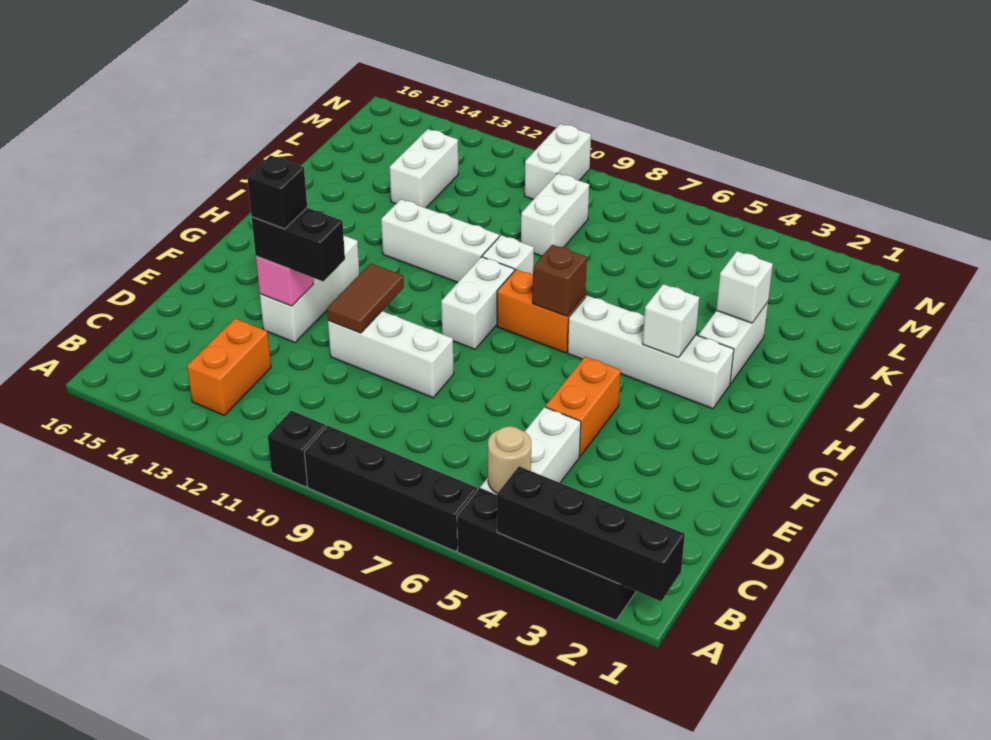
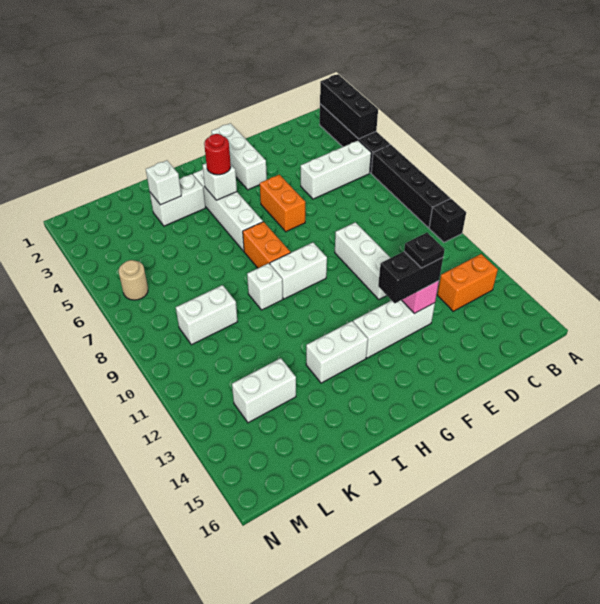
black brick A1:A4 level 2 -> black brick A2:A4 level 2
tan round brick B5 level 2 -> tan round brick M6 level 1
orange brick E5:F5 level 1 -> orange brick F5:F6 level 1
brown tile E11:F11 level 2 -> none
black brick E12:E13 level 3 -> black brick E13:F13 level 3
black brick E13 level 4 -> black plate E13 level 4
none -> red round brick H4 level 3
brown brick H7 level 2 -> none
white brick I10:I12 level 1 -> white brick F1:F3 level 1
white brick M10:N10 level 1 -> white brick H13:I13 level 1

